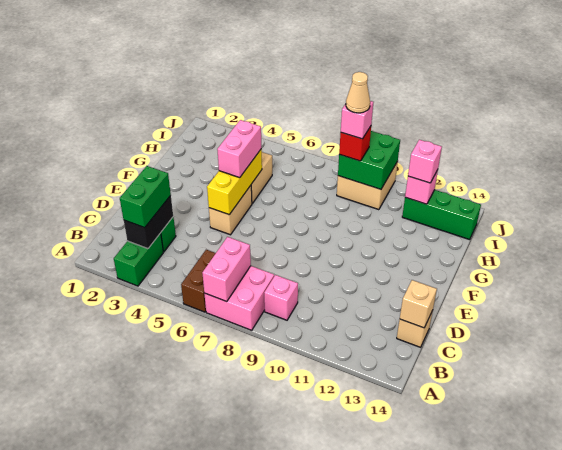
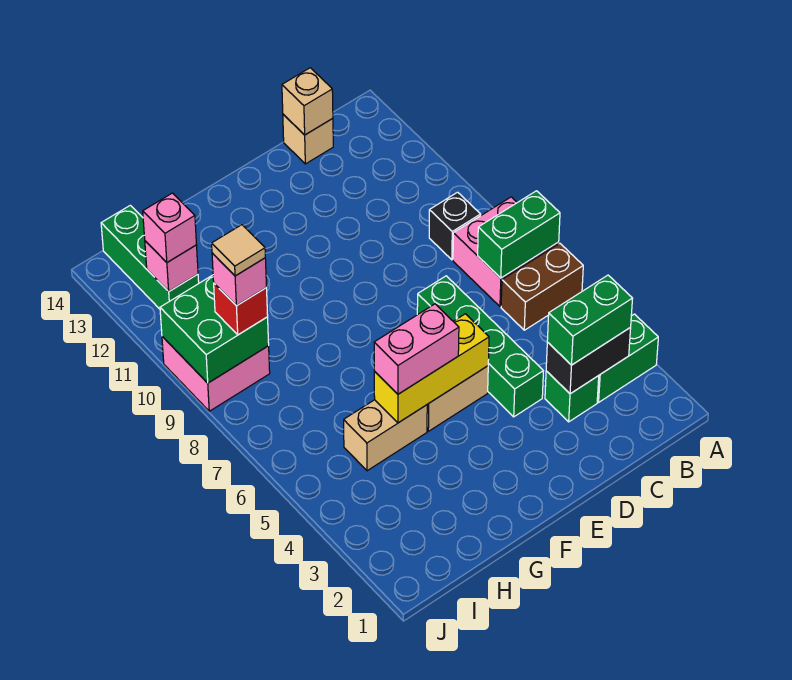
pink brick A7:B7 level 2 -> green brick A7:B7 level 2
pink brick B9 level 1 -> black brick B9 level 1
none -> green brick D4:D7 level 1
tan brick I9:J10 level 1 -> pink brick I9:J10 level 1
tan cone I9 level 5 -> tan tile I9 level 5

